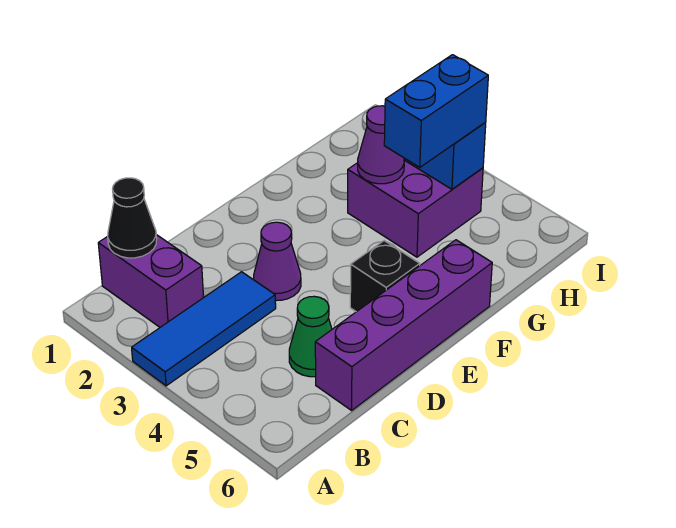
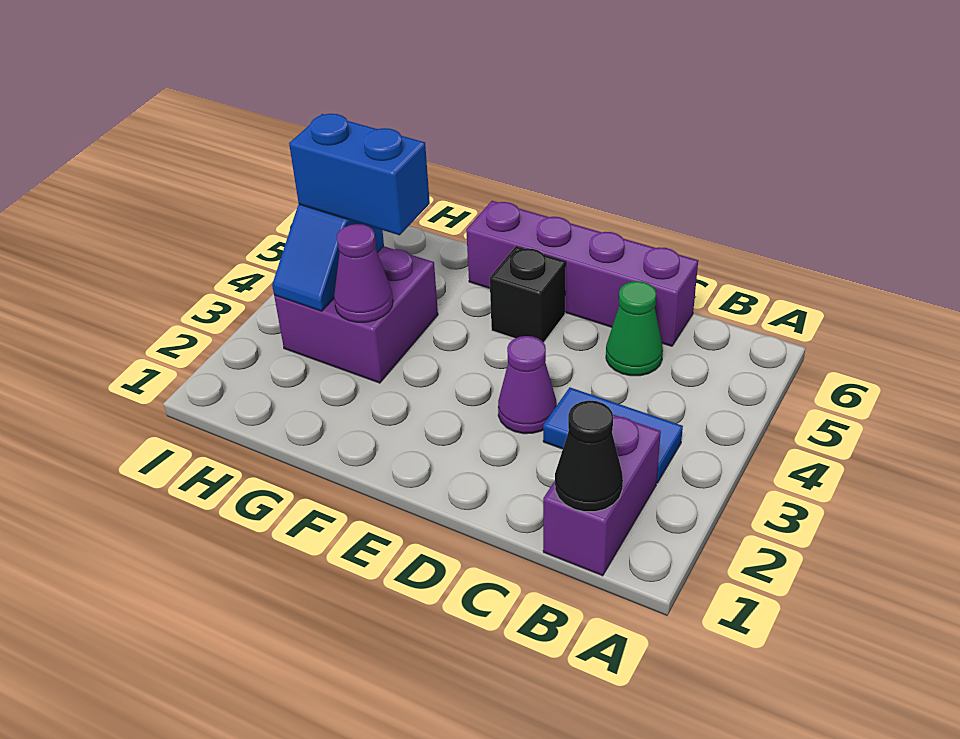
blue tile A3:C3 level 1 -> blue tile B3:C3 level 1

